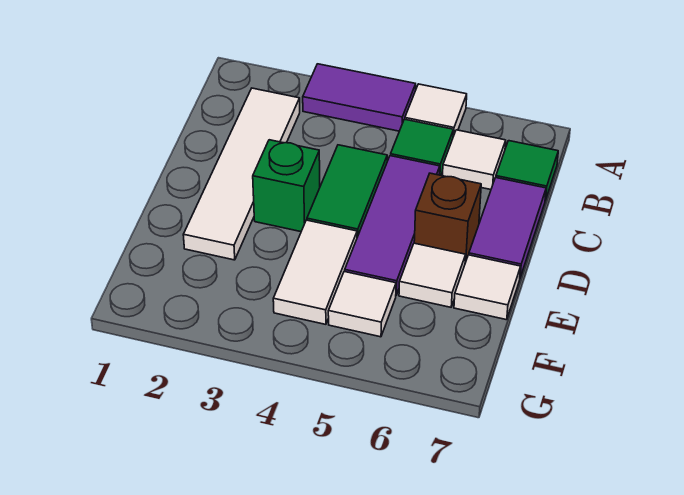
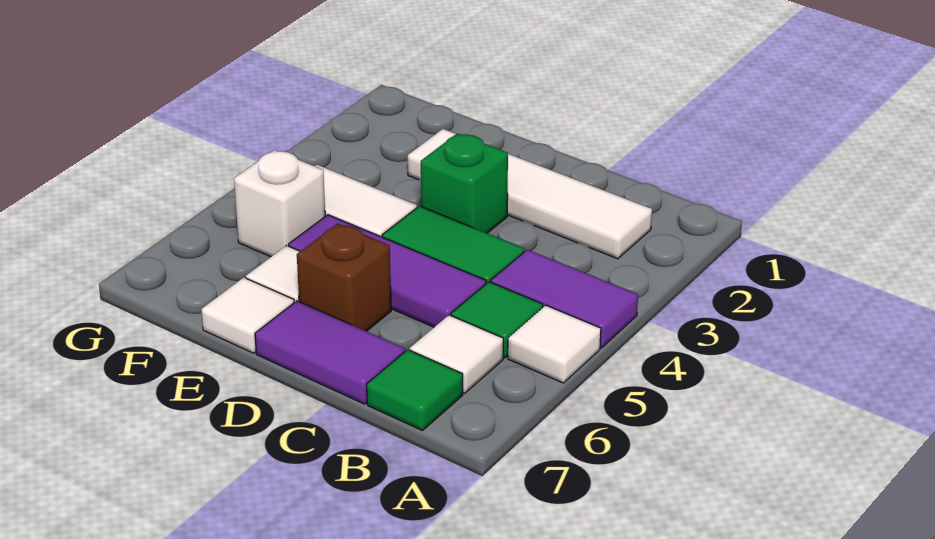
purple tile A3:A4 level 1 -> purple tile A4:B4 level 1
white tile F5 level 1 -> white brick F5 level 1

